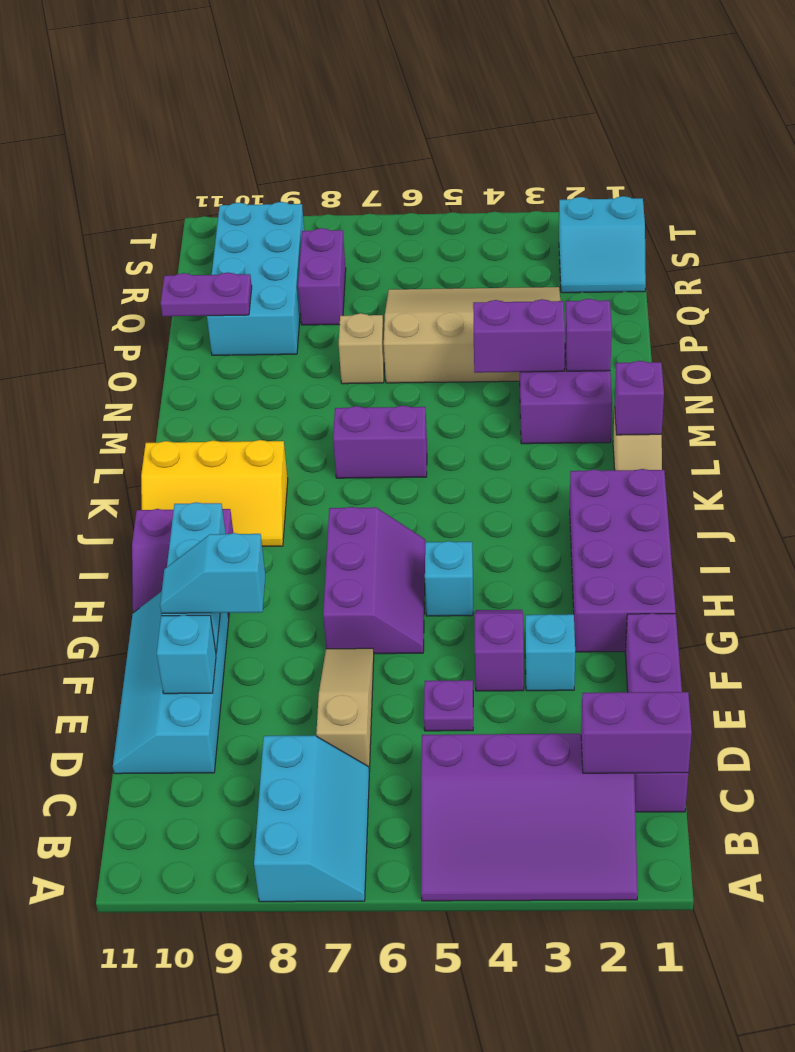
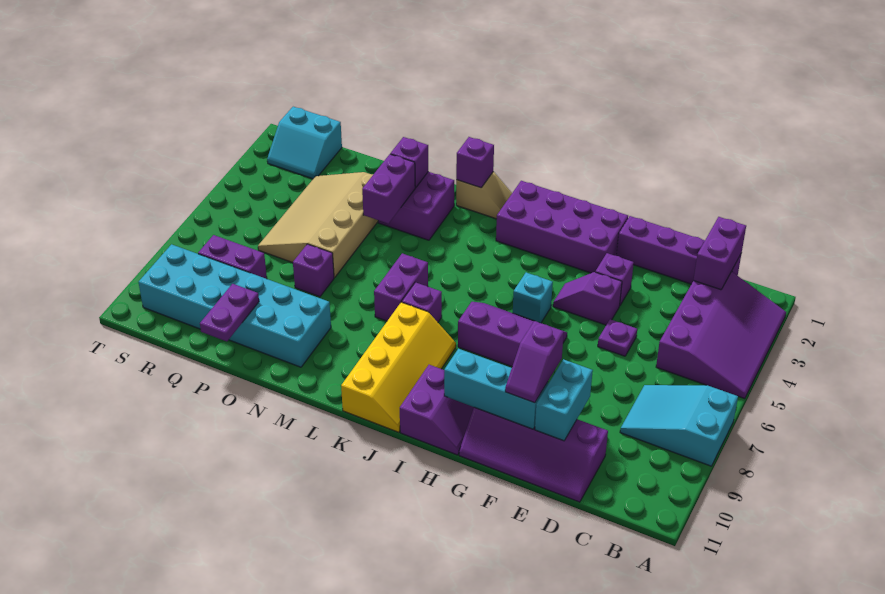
cyan slope A7:C8 level 1 top 8 -> cyan slope A7:C8 level 1 top A
tan slope D7:F7 level 1 top D -> none
cyan slope D10:G11 level 1 top 10 -> purple slope D10:G11 level 1 top 10
cyan brick E10 level 2 -> cyan brick E9:E10 level 2
cyan brick F3 level 1 -> purple brick F3 level 1
cyan slope F9:F10 level 3 top 9 -> purple slope F9:F10 level 3 top 9
yellow slope J9:K11 level 1 top K -> yellow slope J8:K11 level 1 top K
none -> purple brick K7 level 1
tan brick O7 level 1 -> purple brick O7 level 1
cyan brick P9:S10 level 1 -> cyan brick N9:S10 level 1
cyan slope R1:S2 level 1 top S -> cyan slope R1:S2 level 1 top 1

